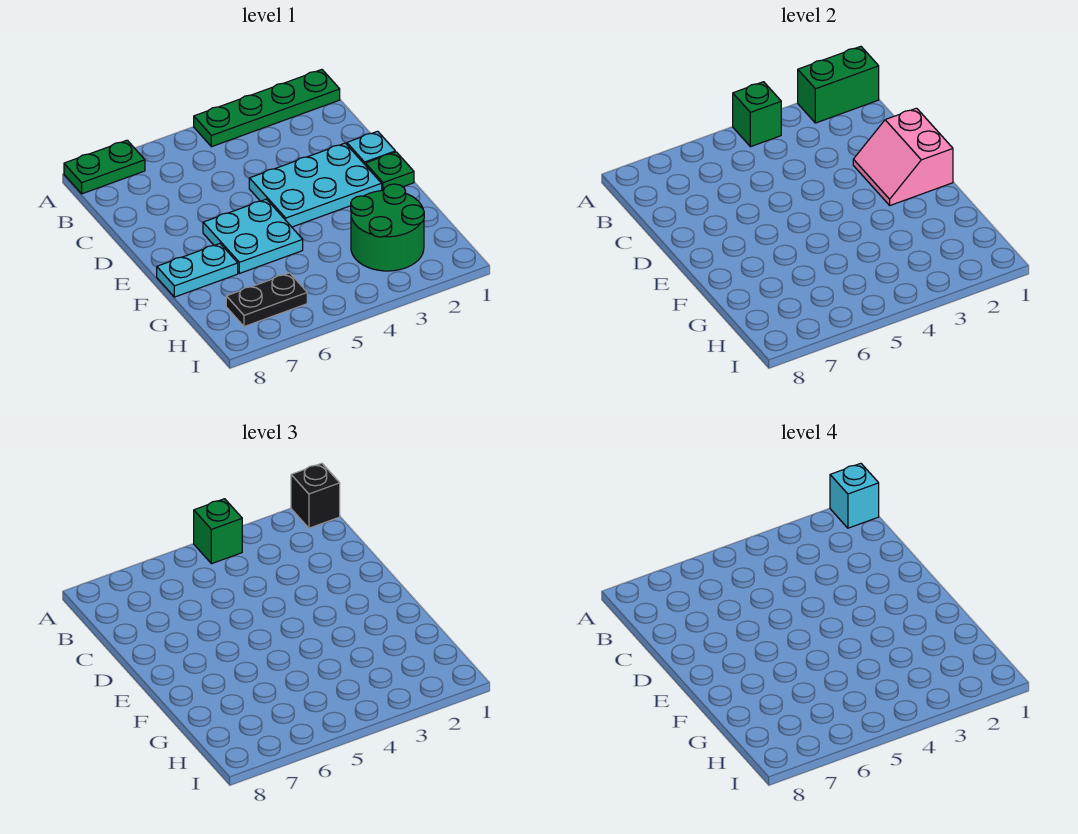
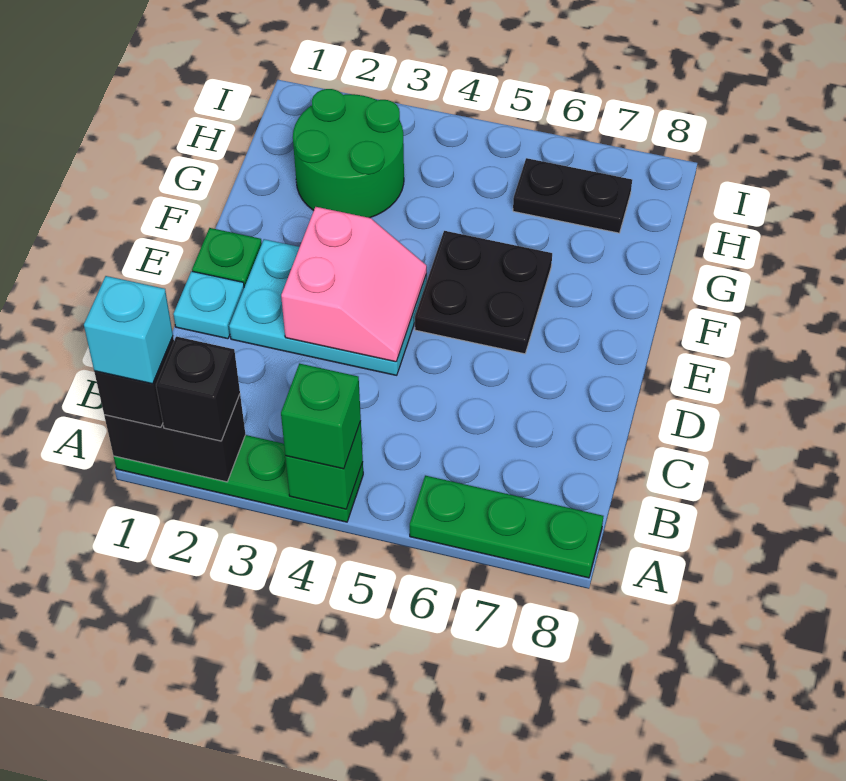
green brick A1:A2 level 2 -> black brick A1:A2 level 2
none -> black brick A2 level 3
green plate A7:A8 level 1 -> green plate A6:A8 level 1
pink slope D1:E2 level 2 top 1 -> pink slope D3:E4 level 2 top 3
cyan plate E5:F6 level 1 -> black plate E5:F6 level 1
cyan plate F7:F8 level 1 -> none

